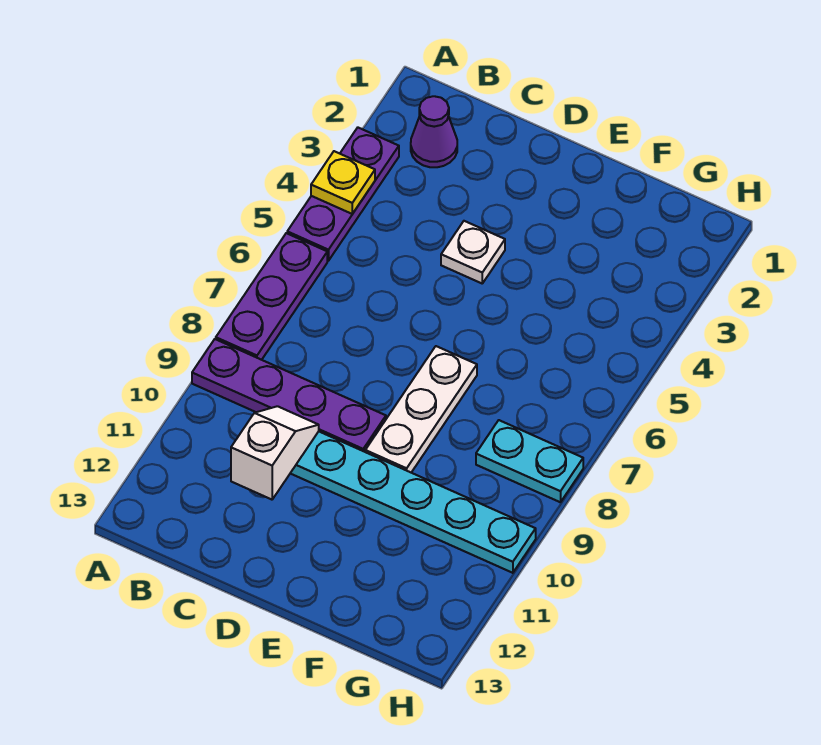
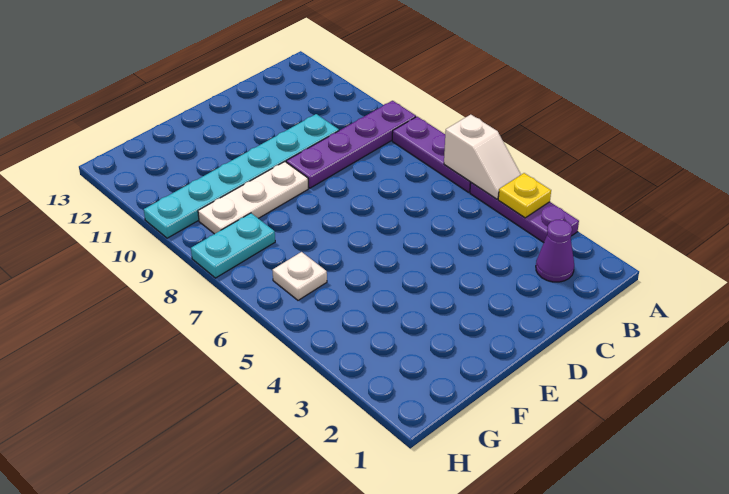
white slope C10:C11 level 2 top 11 -> white slope A5:A6 level 2 top 6
white plate D4 level 1 -> white plate G6 level 1
white plate E7:E9 level 1 -> white plate E9:G9 level 1

